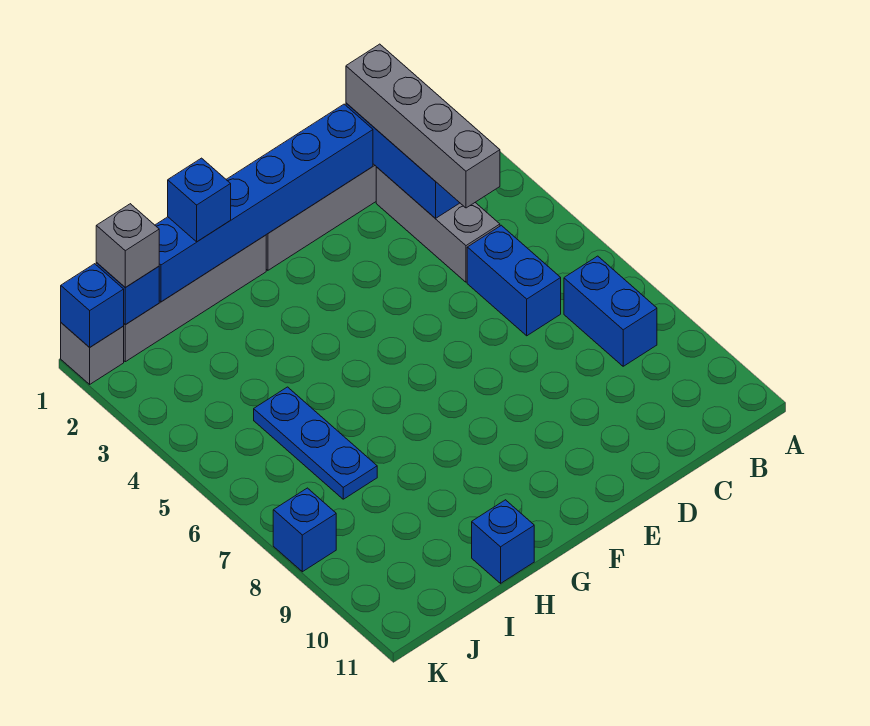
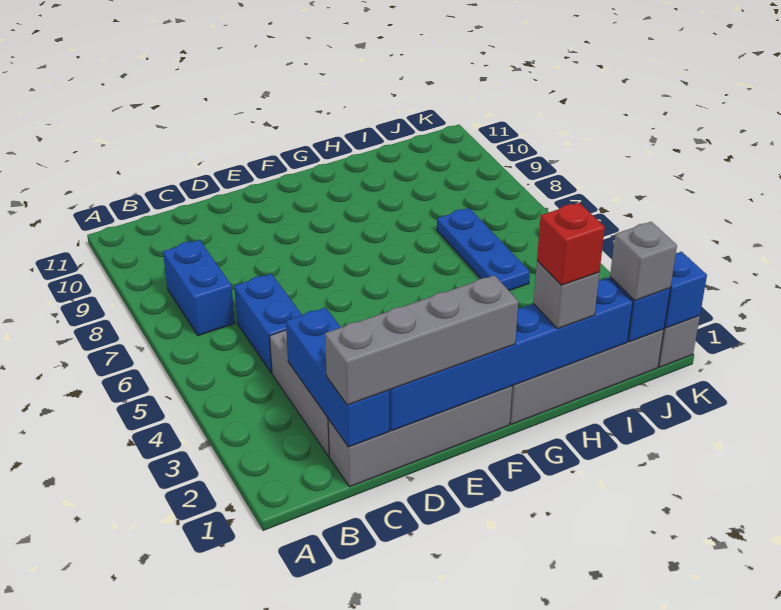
grey brick C1:C4 level 3 -> grey brick C1:F1 level 3
blue brick H1 level 3 -> grey brick H1 level 3
none -> red brick H1 level 4
blue brick H11 level 1 -> none
blue brick K8 level 1 -> none

